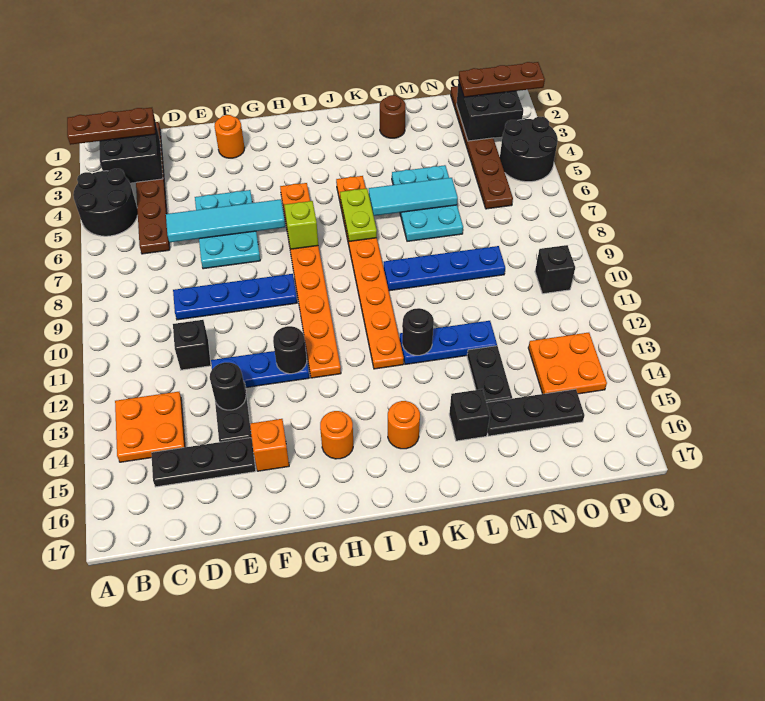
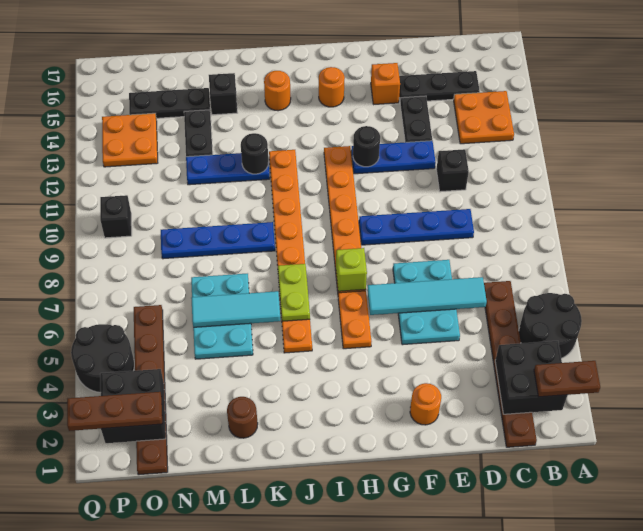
brown plate A2:C2 level 3 -> brown plate A2:B2 level 3
black round brick E13 level 2 -> none

